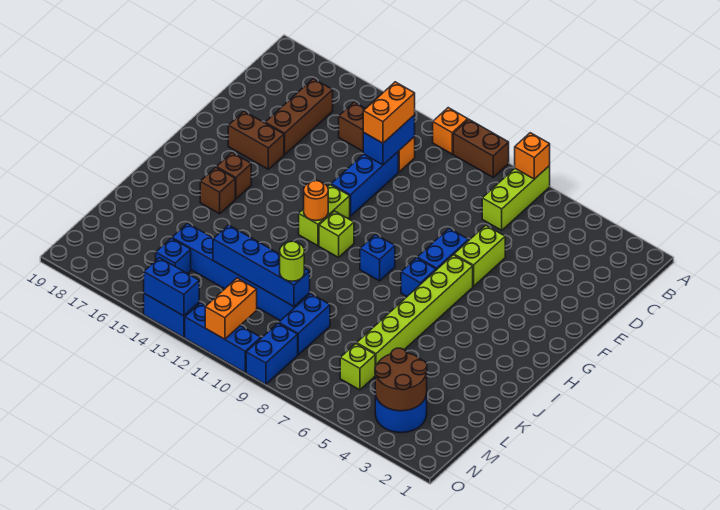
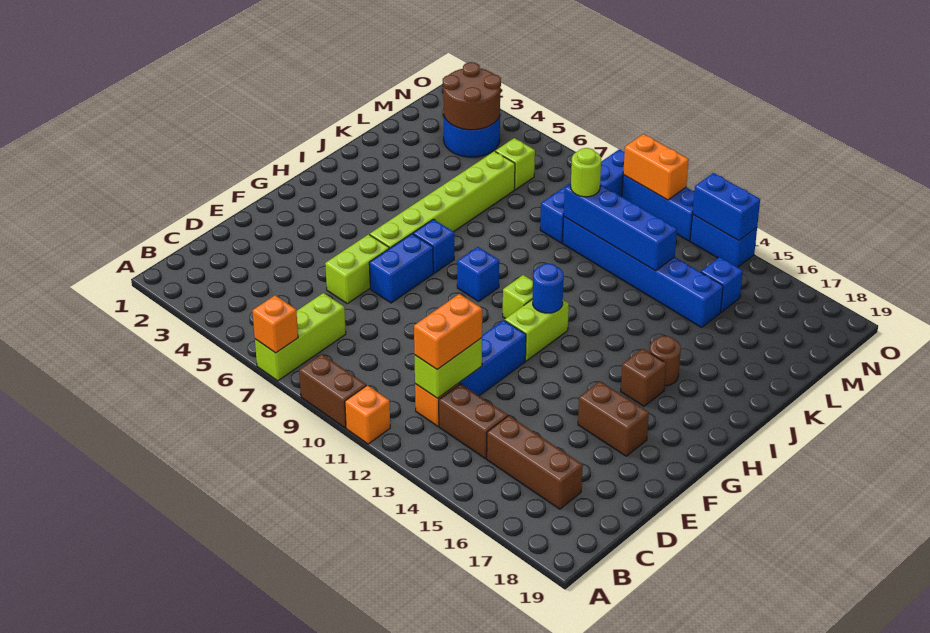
blue brick C12:D12 level 2 -> lime brick C12:D12 level 2
brown brick C16:E16 level 1 -> brown brick C15:C17 level 1
orange round brick H12 level 2 -> blue round brick H12 level 2
brown brick I16 level 1 -> brown round brick I16 level 1
orange brick N11:O11 level 2 -> orange brick O10:O11 level 2

